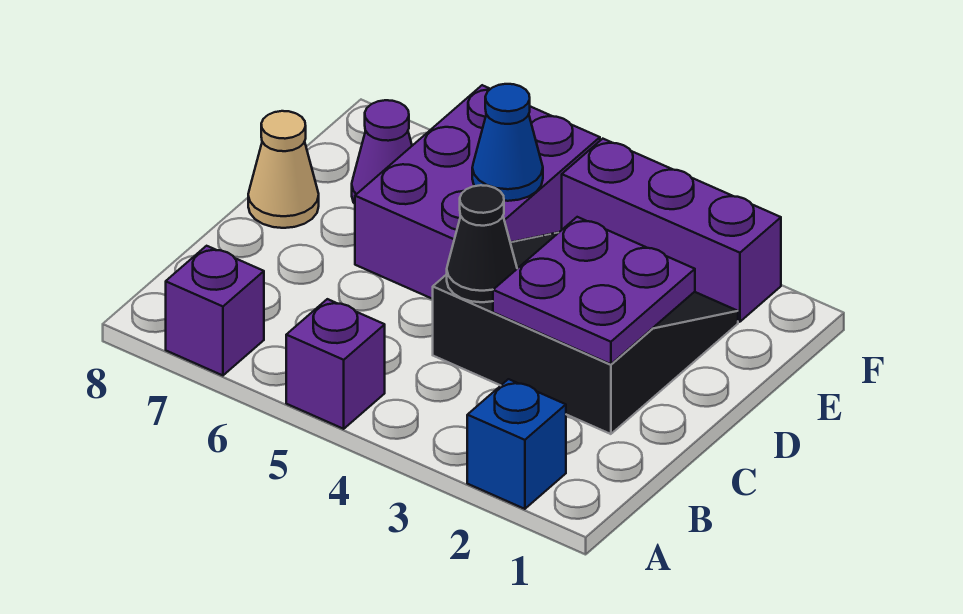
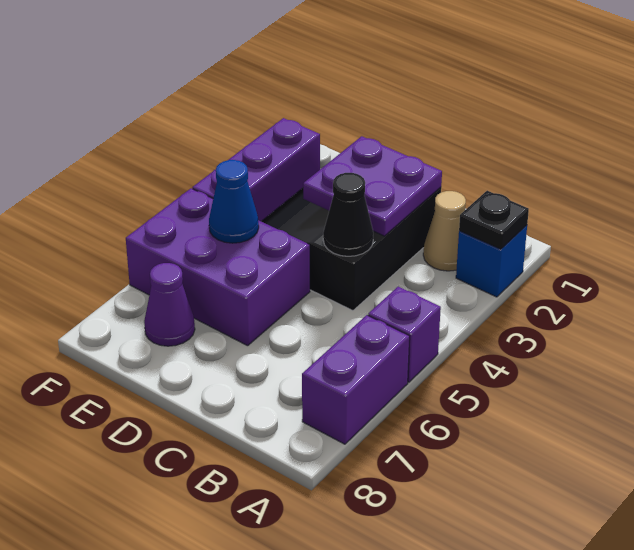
none -> black plate A2 level 2
purple brick A7 level 1 -> purple brick A6:A7 level 1
tan cone D8 level 1 -> tan cone B2 level 1

